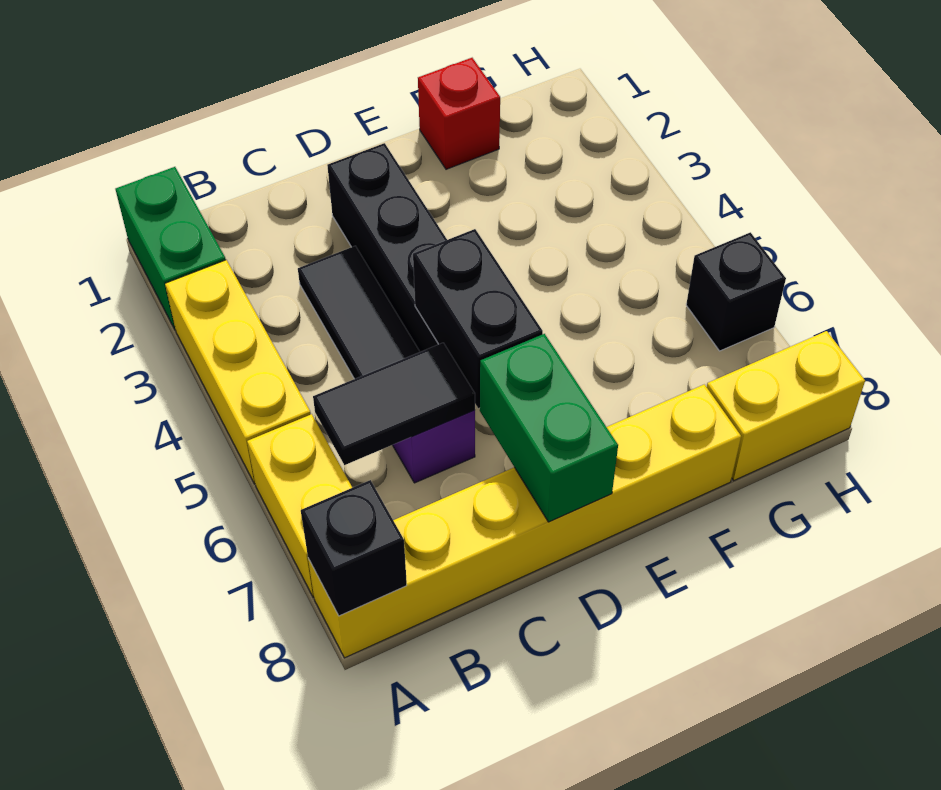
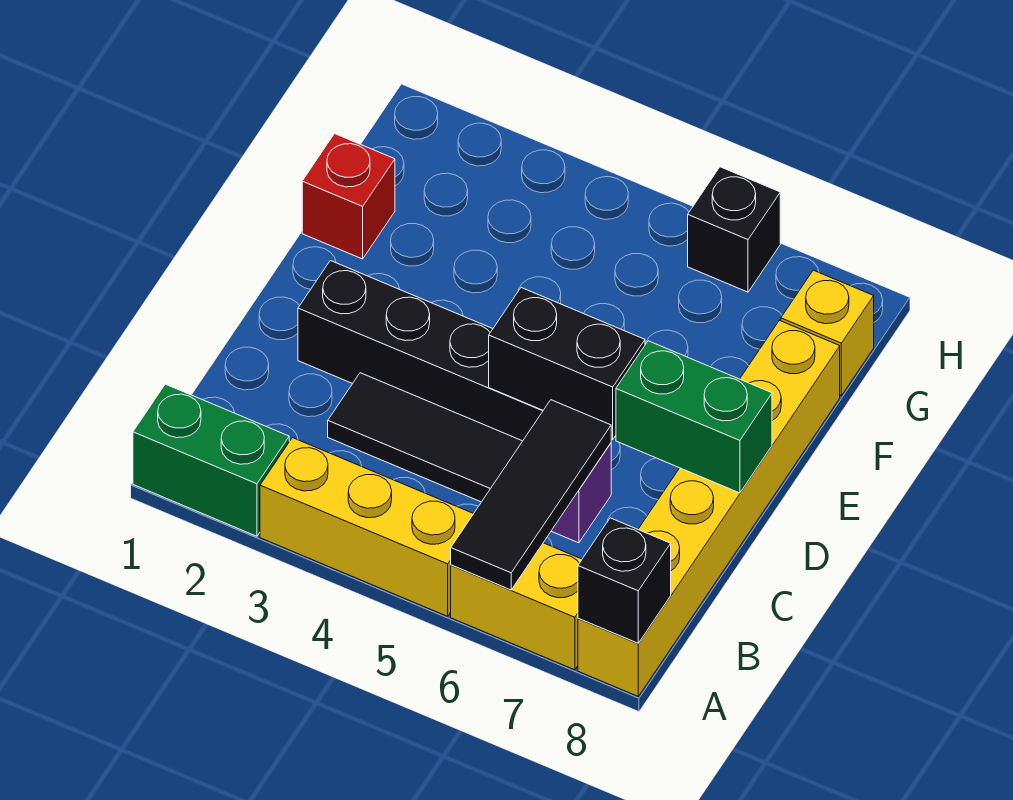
black tile B6:C6 level 2 -> black tile A6:C6 level 2
yellow brick G8:H8 level 1 -> yellow brick G8 level 1

